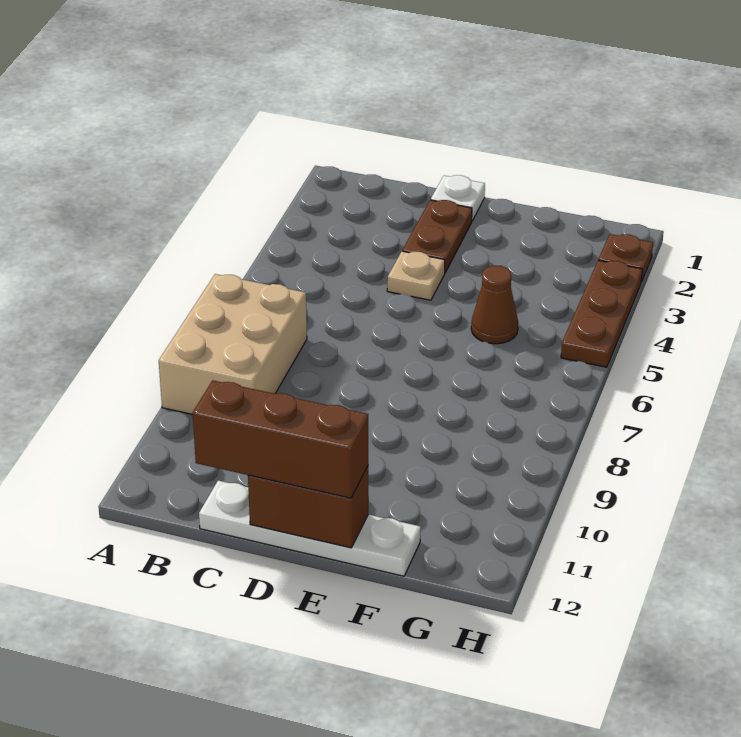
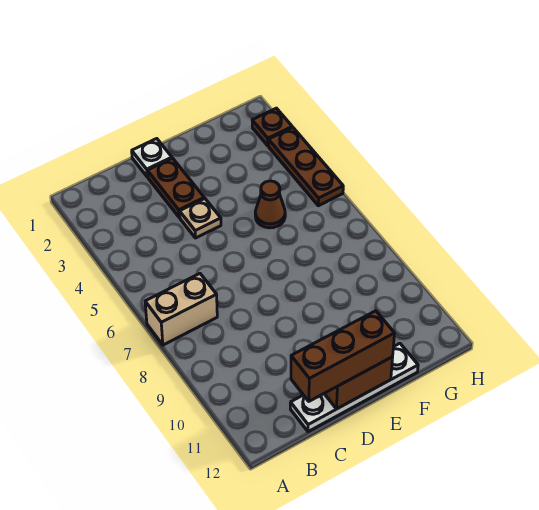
tan brick A7:B9 level 1 -> tan brick A7:B7 level 1

